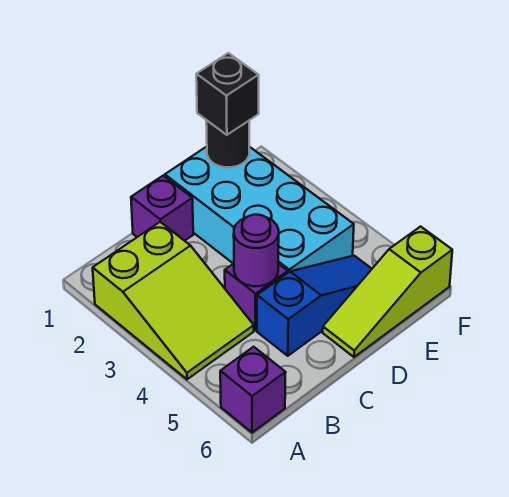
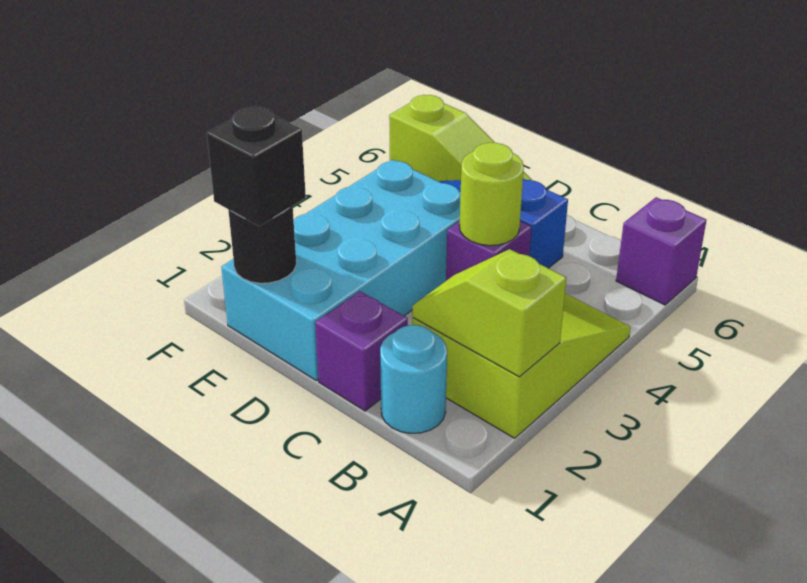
none -> lime slope A2:B2 level 2 top A
none -> cyan round brick B1 level 1
purple round brick C4 level 2 -> lime round brick C4 level 2

